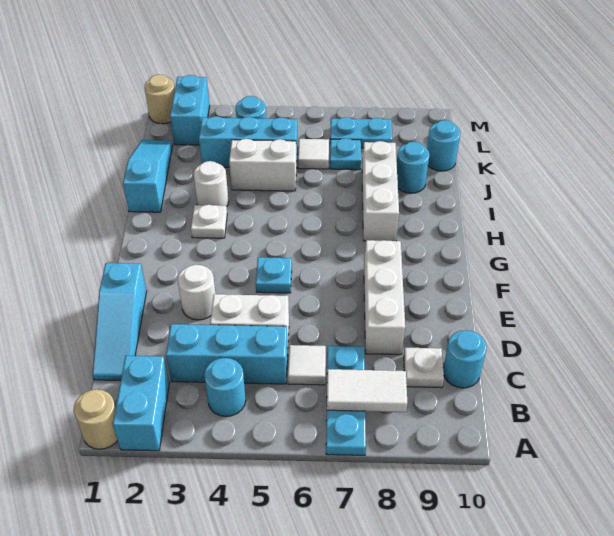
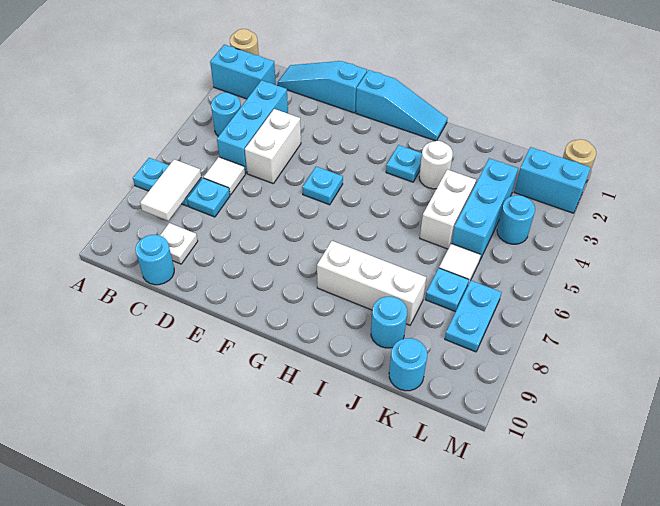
white brick D8:F8 level 1 -> none
white round brick E3 level 1 -> none
white plate H3 level 1 -> cyan plate H3 level 1
cyan slope I1:K1 level 1 top I -> cyan slope F1:H1 level 1 top F

